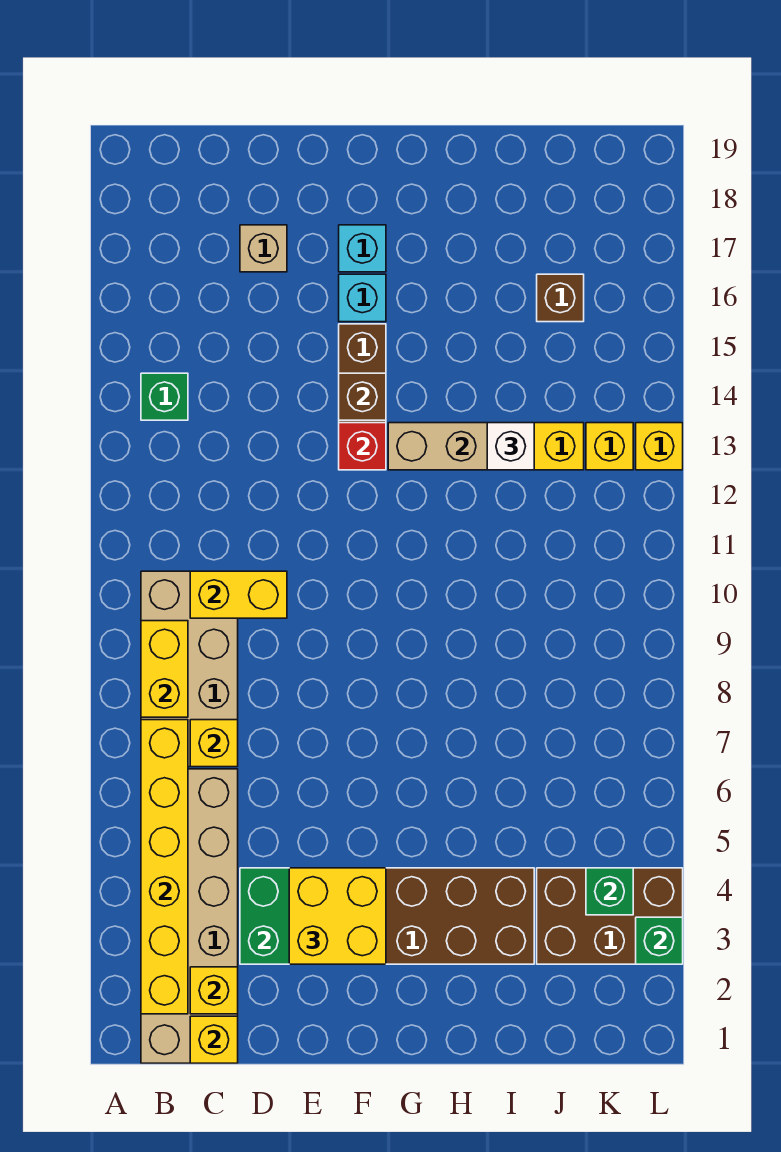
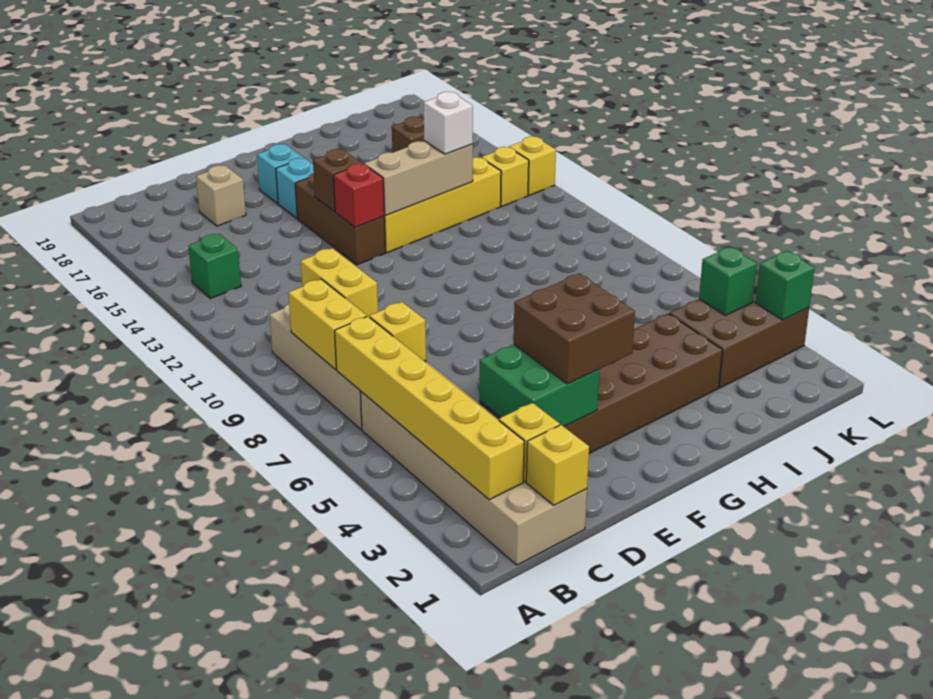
yellow brick C10:D10 level 2 -> yellow brick C9:C10 level 2
yellow brick E3:F4 level 3 -> brown brick E3:F4 level 3

